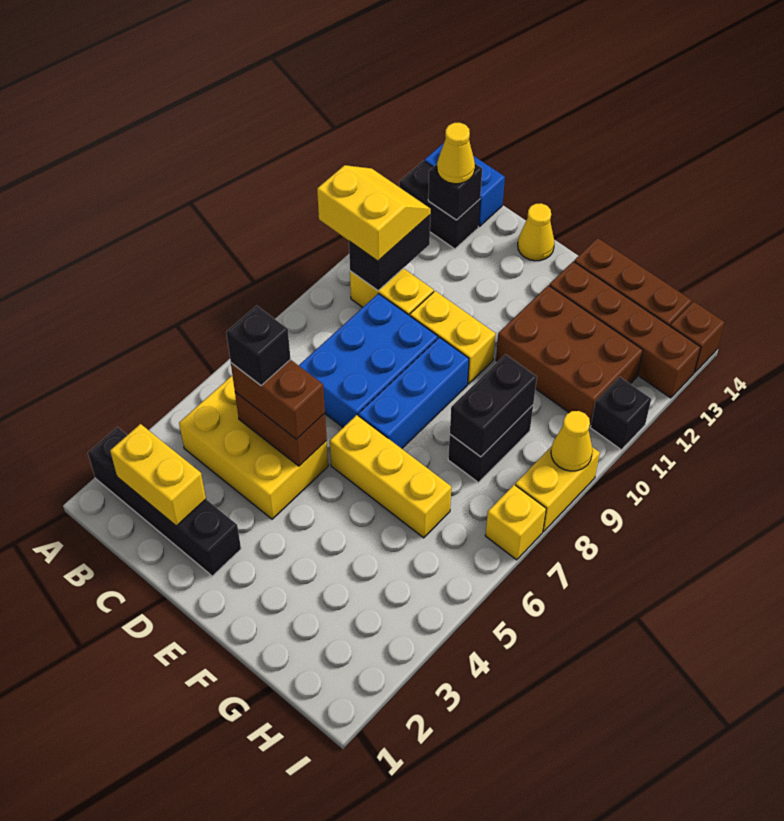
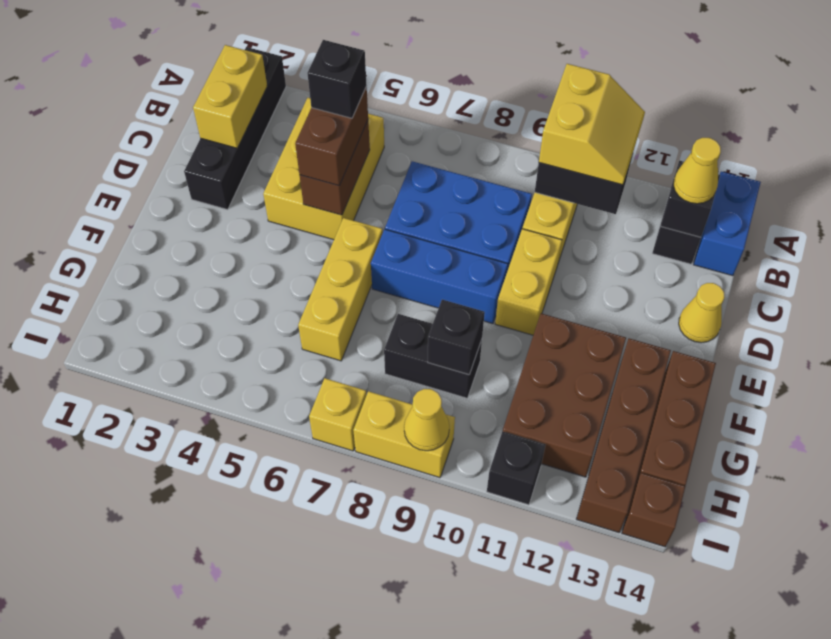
black brick G8:G9 level 2 -> black brick G9 level 2

